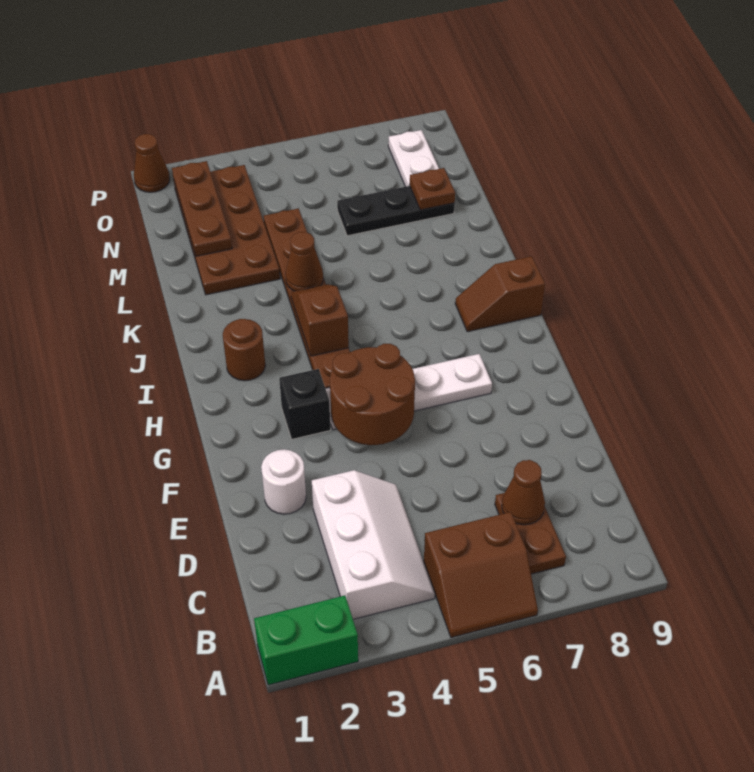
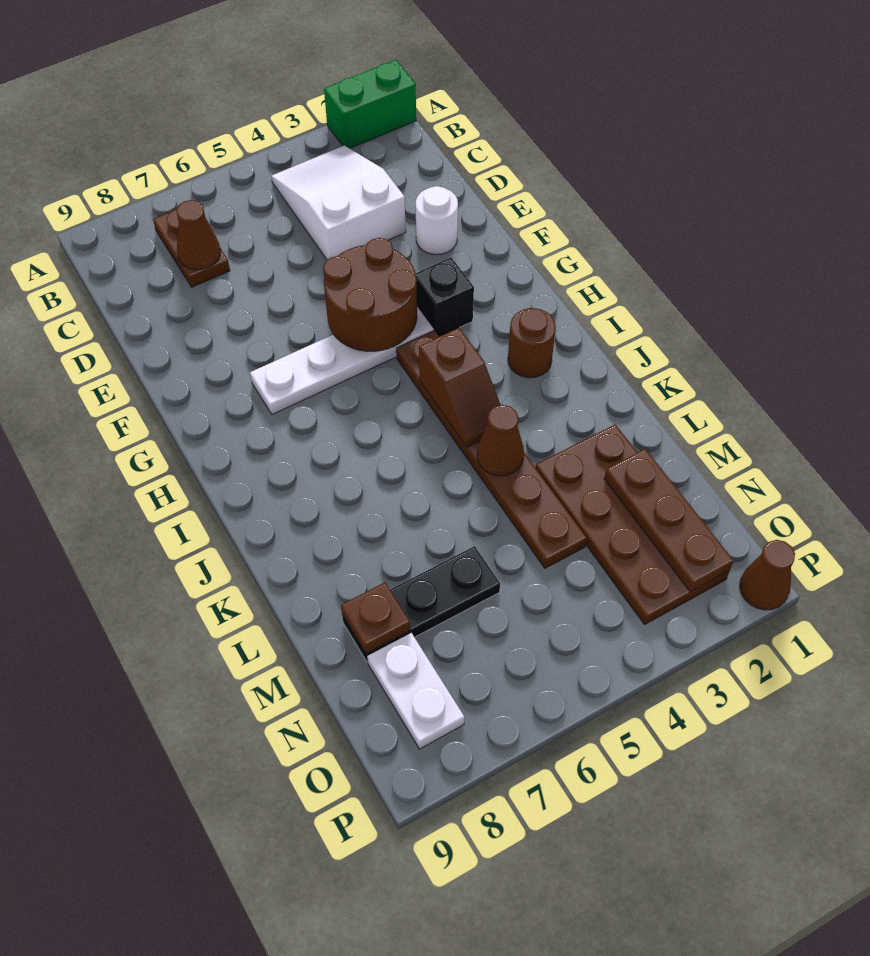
brown slope A5:B6 level 1 top B -> none
white slope B3:D4 level 1 top 3 -> white slope B3:D4 level 1 top D
brown slope I8:I9 level 1 top 9 -> none

